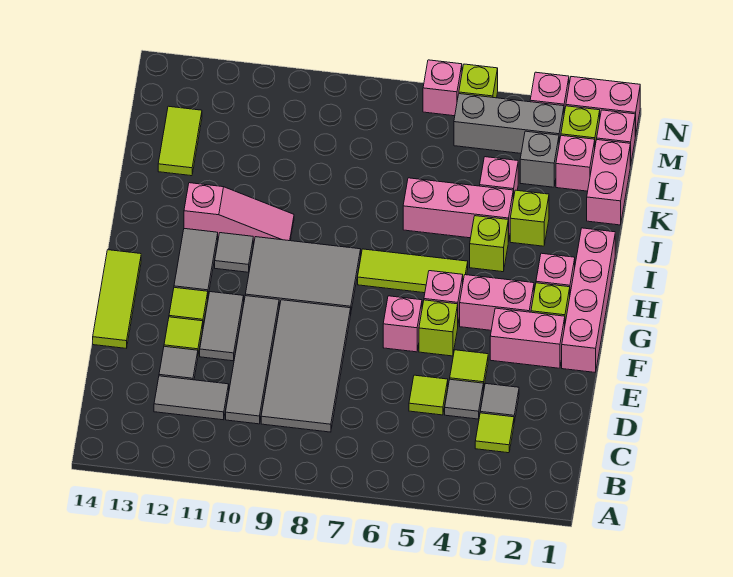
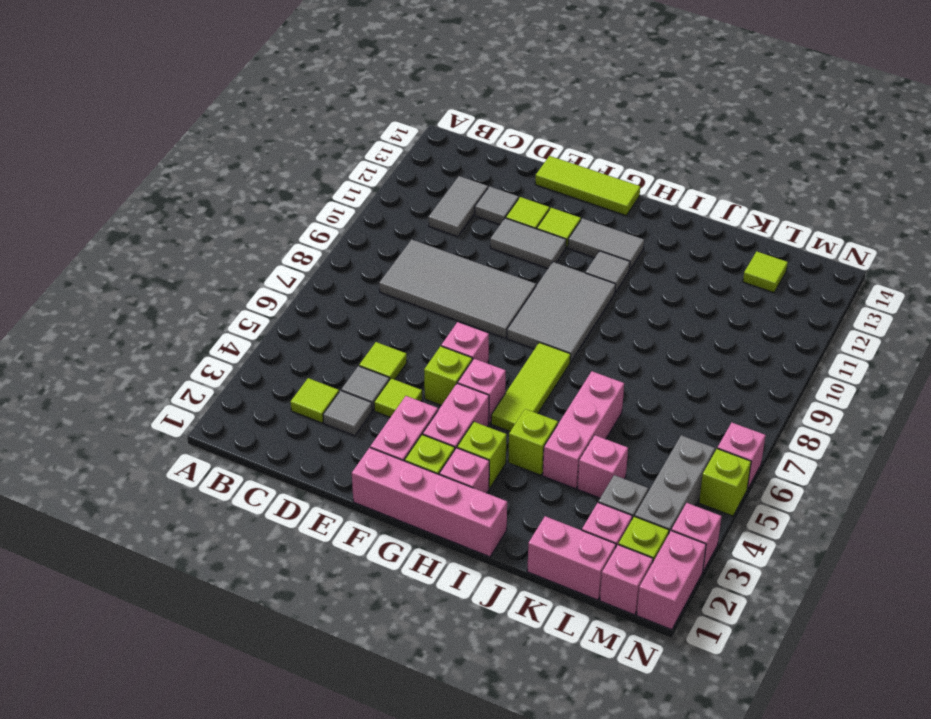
grey tile C10:F10 level 1 -> none
pink slope I10:I12 level 1 top 12 -> none
lime brick J3 level 1 -> lime brick H3 level 1
lime tile K13:L13 level 1 -> lime tile L13 level 1

